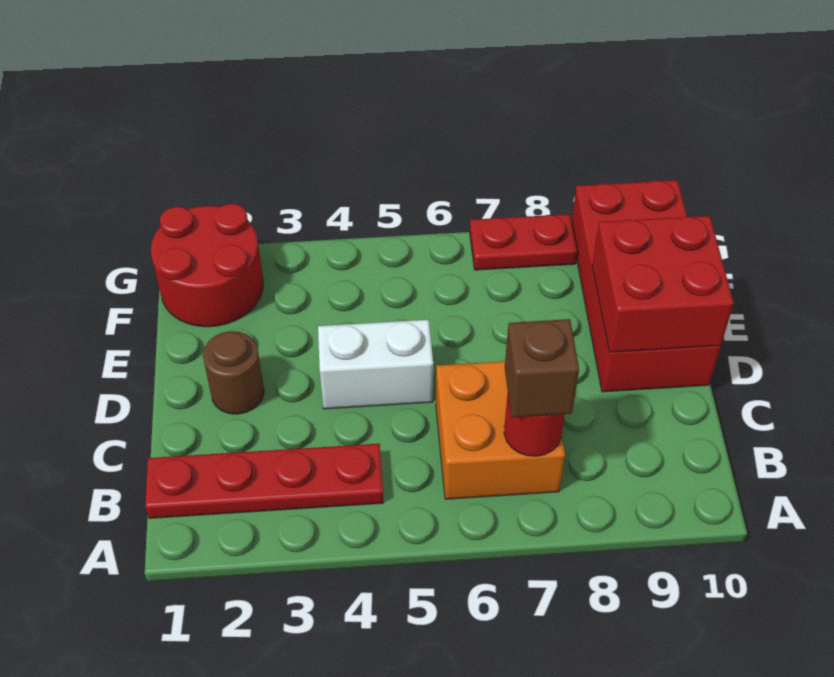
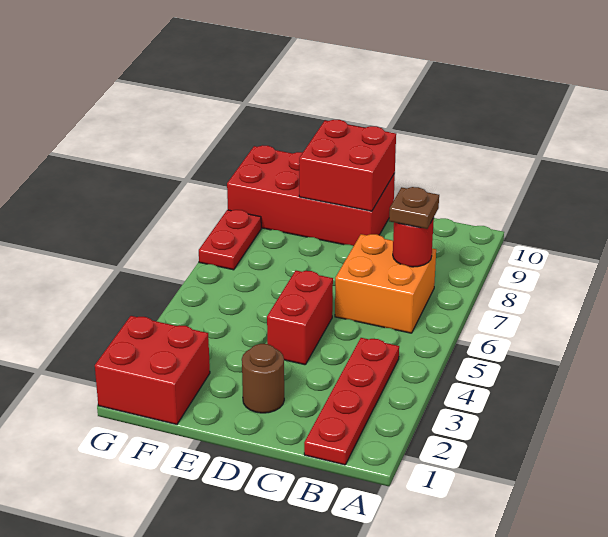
brown brick B7 level 3 -> brown plate B7 level 3
white brick D4:D5 level 1 -> red brick D4:D5 level 1
red round brick F1:G2 level 1 -> red brick F1:G2 level 1

